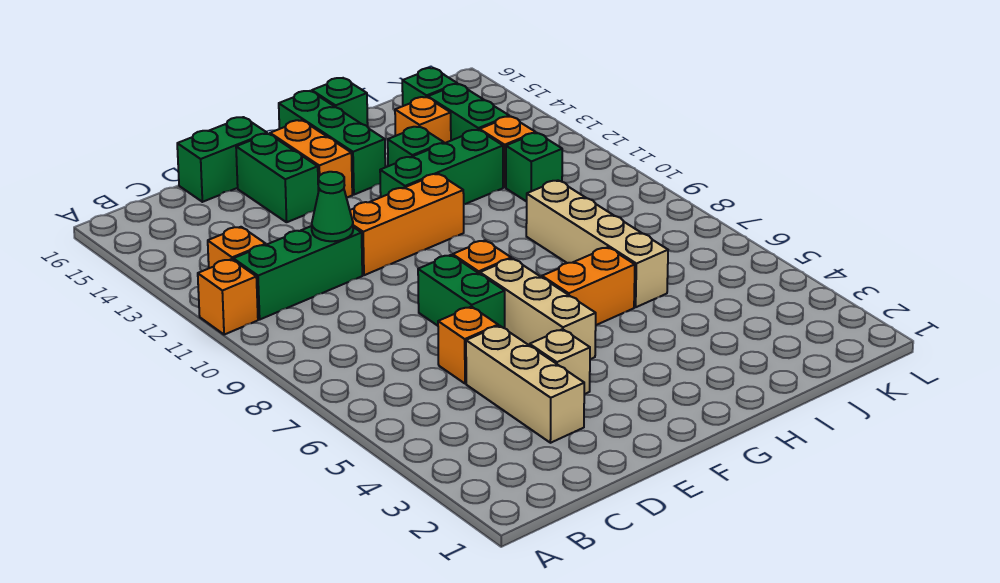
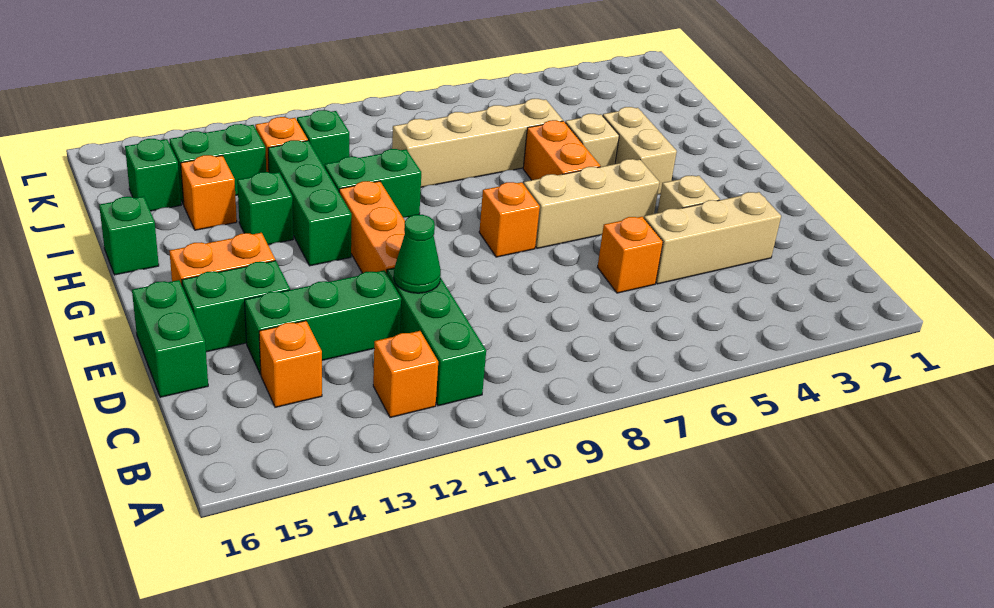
orange brick A11 level 1 -> orange brick C14 level 1
green brick E7:E8 level 1 -> green brick H10:H11 level 1
none -> tan brick G4:H4 level 1
green brick G14:G16 level 1 -> green brick D12:D14 level 1
none -> tan brick H5 level 1

